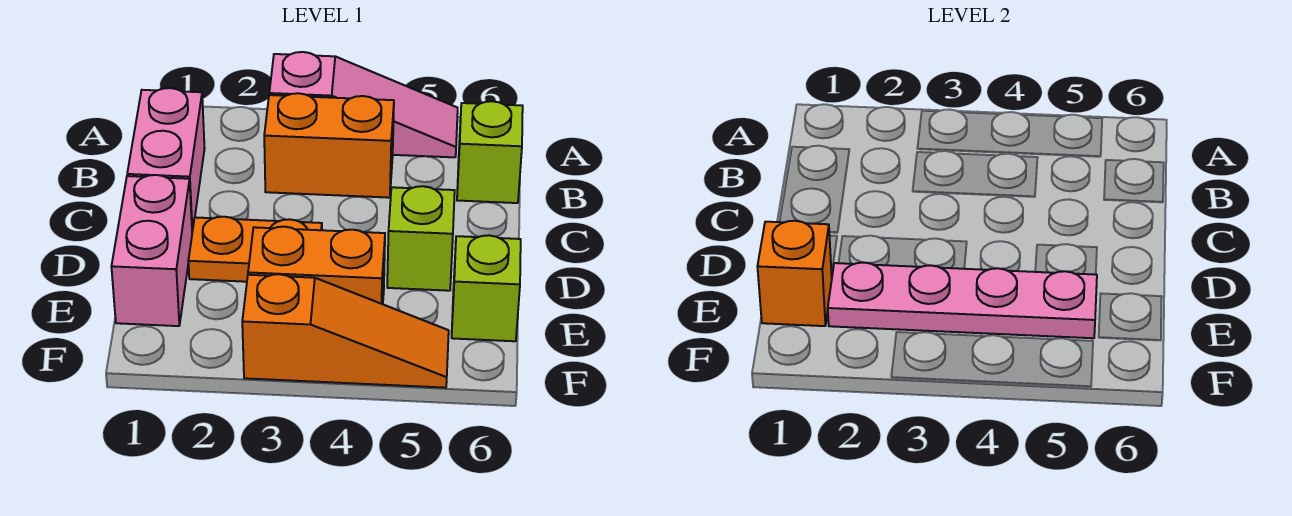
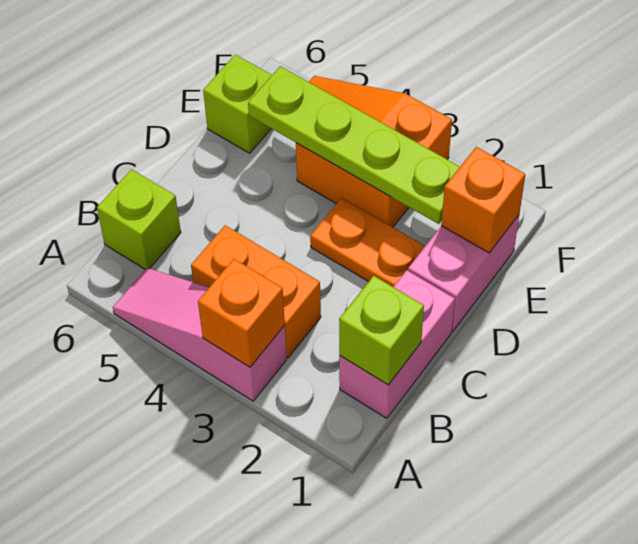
none -> orange brick A3 level 2
lime brick D5 level 1 -> lime brick B1 level 2
pink plate E2:E5 level 2 -> lime plate E2:E5 level 2

